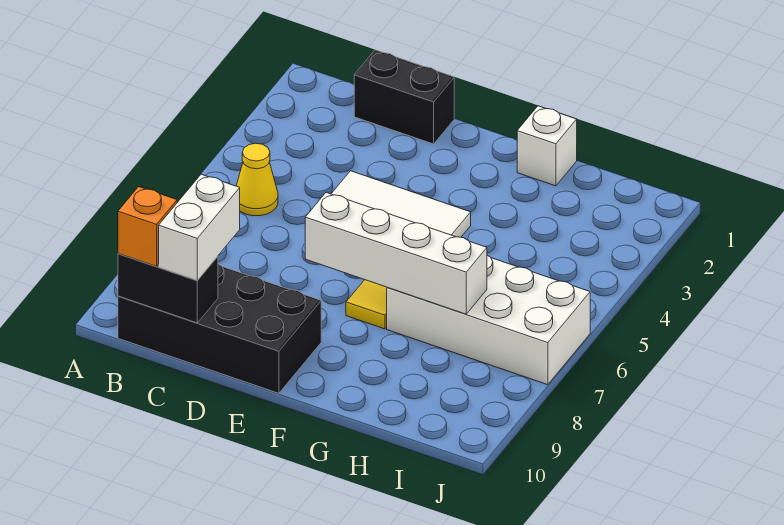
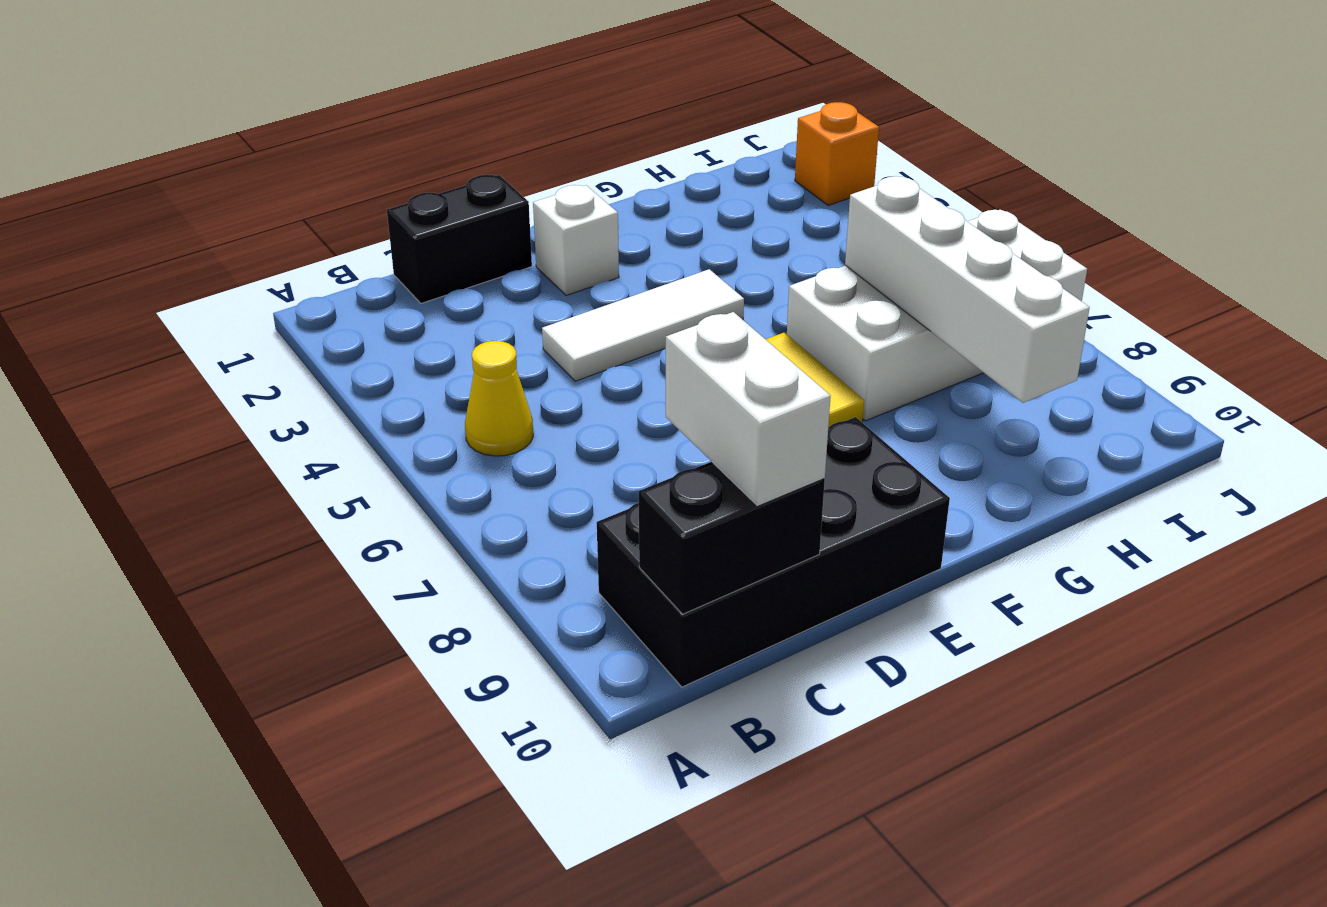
orange brick B10 level 3 -> orange brick J2 level 1
white brick E7:H7 level 2 -> white brick H6:H9 level 2
white brick G1 level 1 -> white brick E2 level 1

